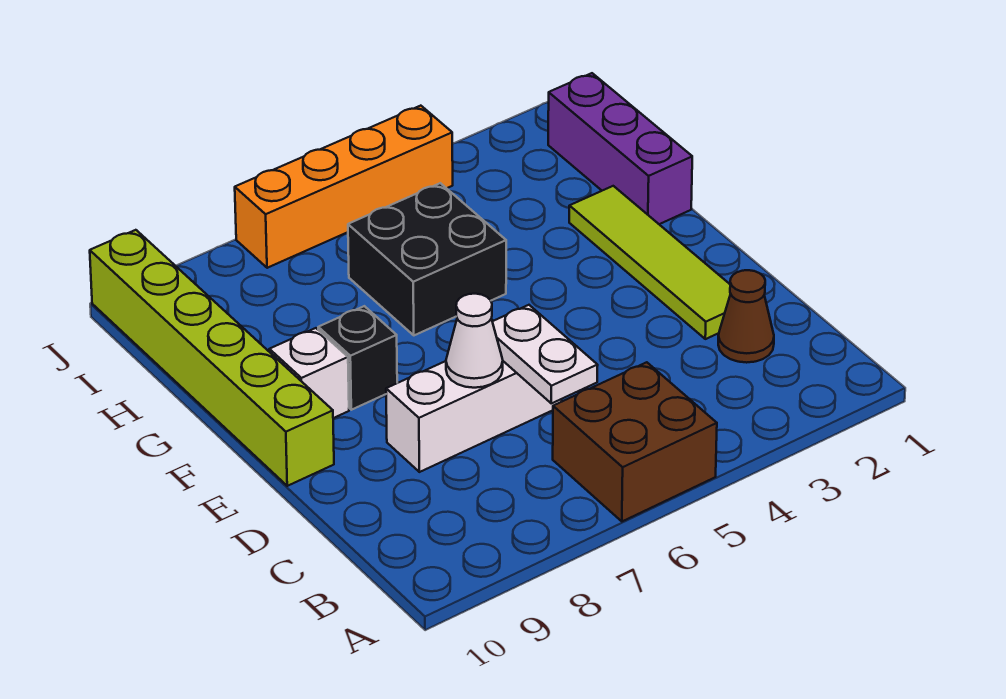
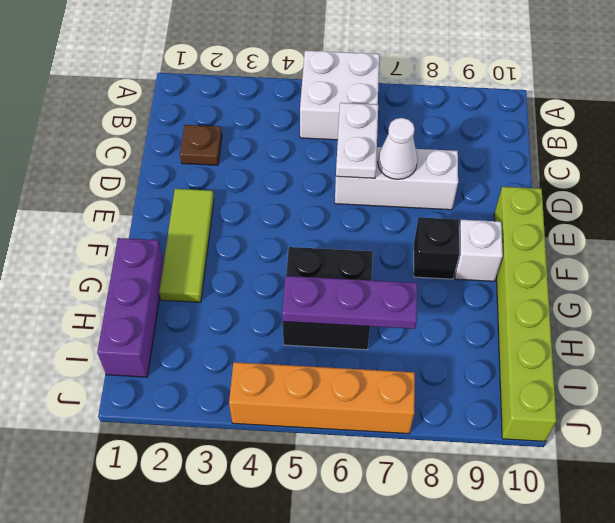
brown brick A5:B6 level 1 -> white brick A5:B6 level 1
brown cone C2 level 1 -> brown plate C2 level 1
lime tile D2:G2 level 1 -> lime tile E2:G2 level 1
none -> purple plate H5:H7 level 2

